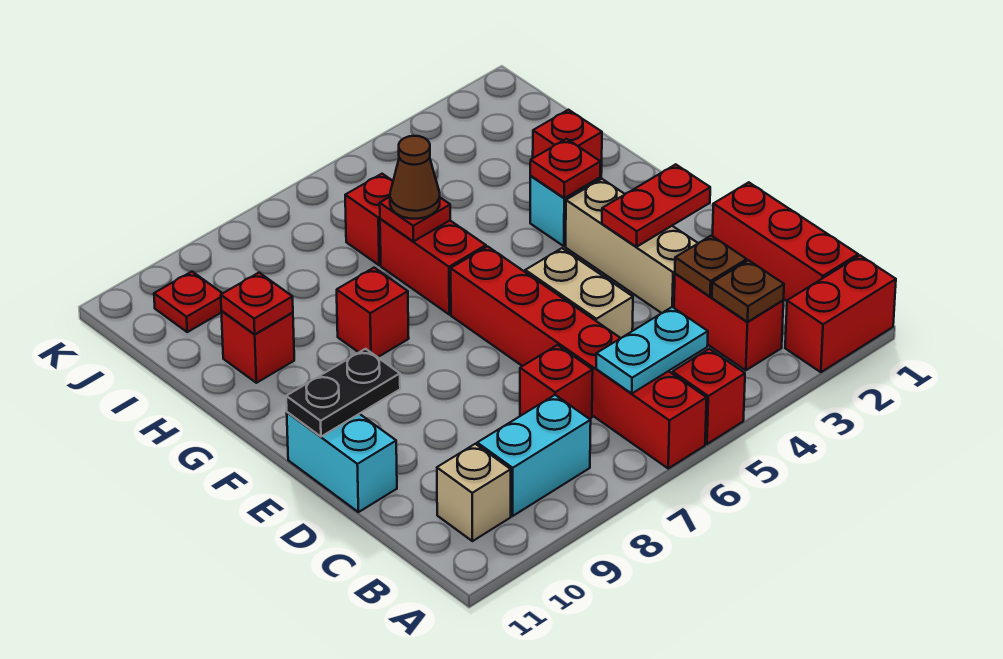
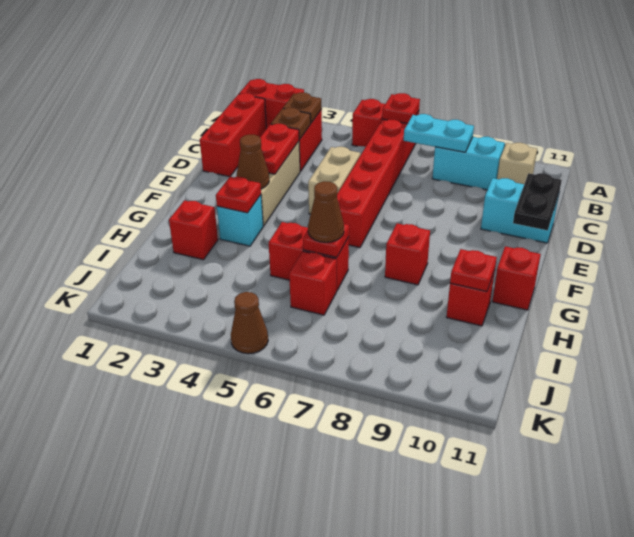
cyan plate B5:B6 level 2 -> cyan plate B7:B8 level 2
red brick C7 level 1 -> red brick G11 level 1
cyan brick D11:E11 level 1 -> cyan brick D10:D11 level 1
red plate E2:E3 level 2 -> red plate D3:E3 level 2
black plate E10:E11 level 2 -> black plate D11:E11 level 2
none -> brown cone F3 level 2
red brick G6:H6 level 1 -> red brick H5:H6 level 1
red plate J10 level 1 -> red plate A6 level 2
none -> brown cone K5 level 1

